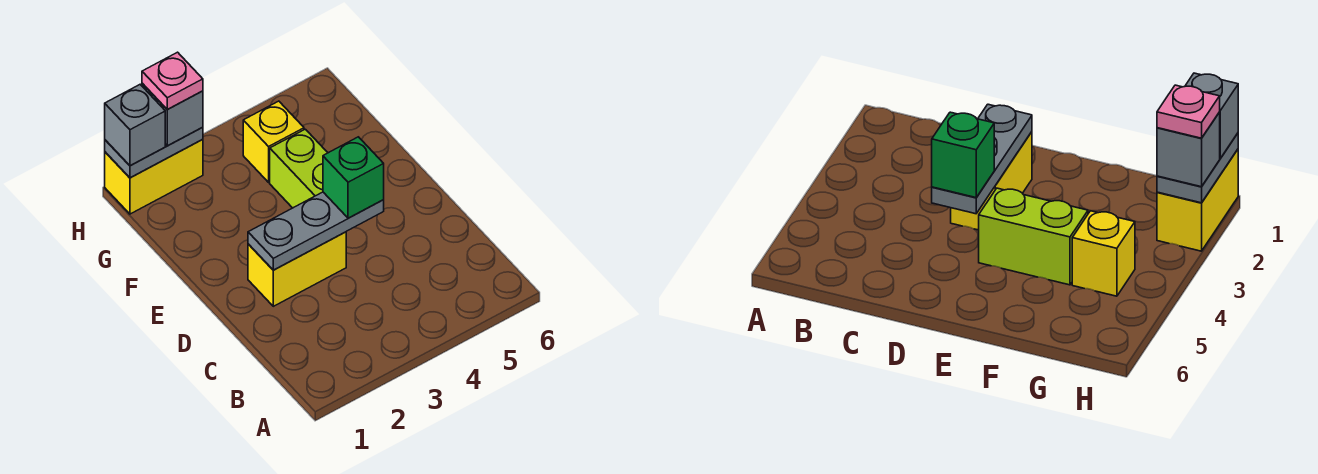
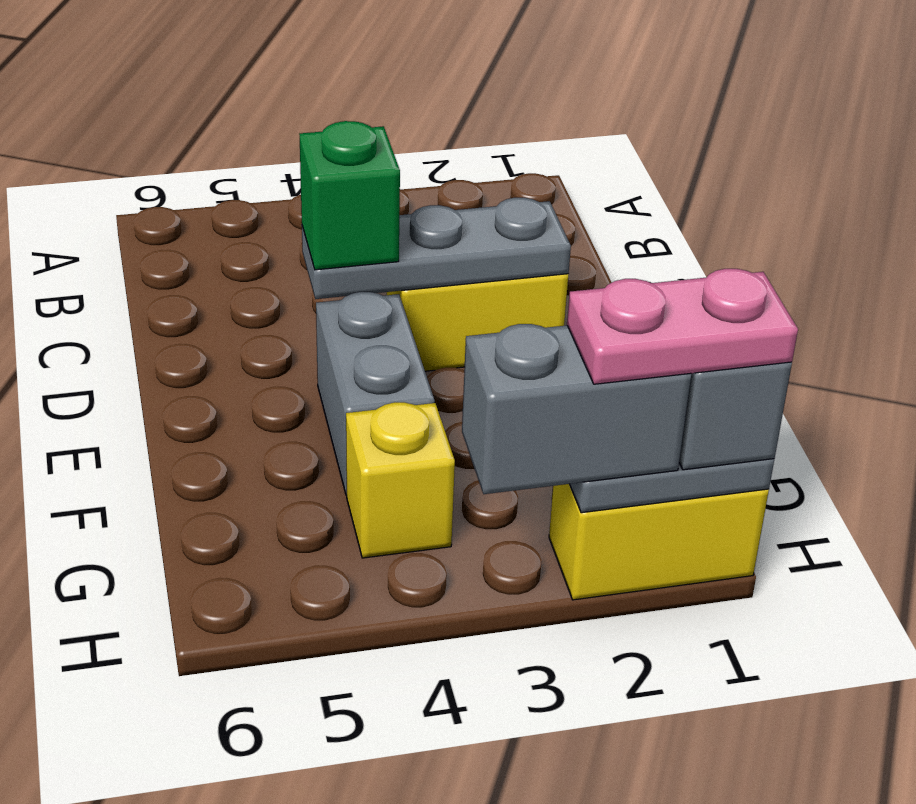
lime brick E4:F4 level 1 -> grey brick E4:F4 level 1
grey brick H2 level 3 -> grey brick H2:H3 level 3
pink plate H2 level 4 -> pink plate H1:H2 level 4

